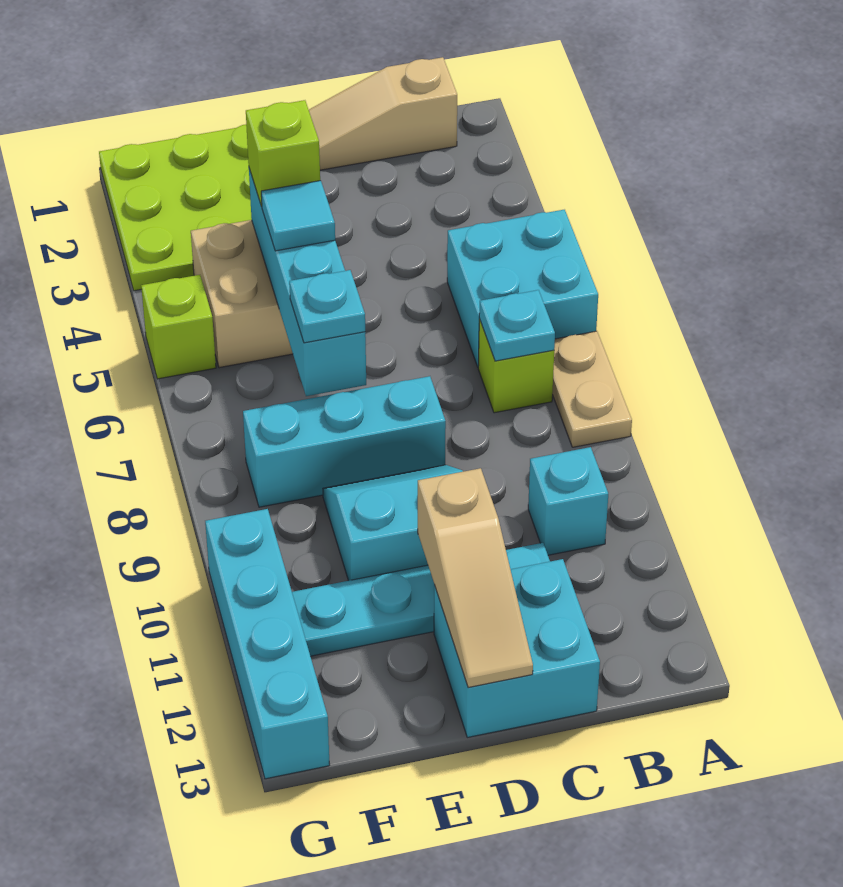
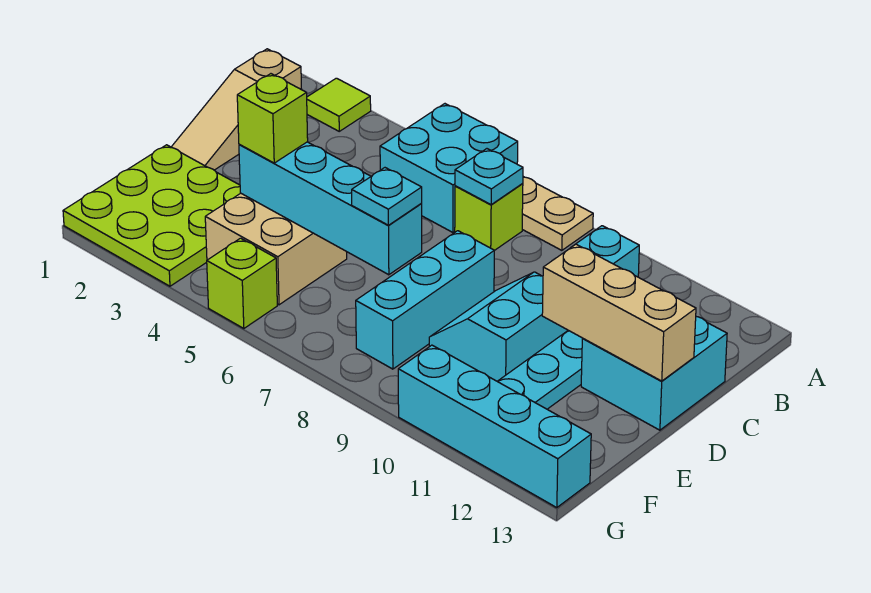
none -> lime tile A2 level 1
tan slope D11:D13 level 2 top 11 -> tan brick D11:D13 level 2
cyan tile E5 level 3 -> none

